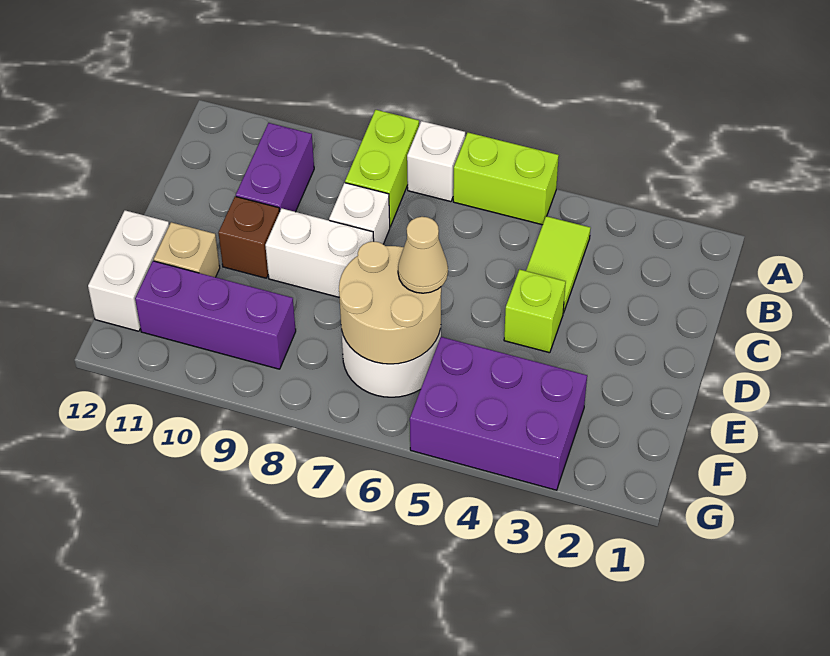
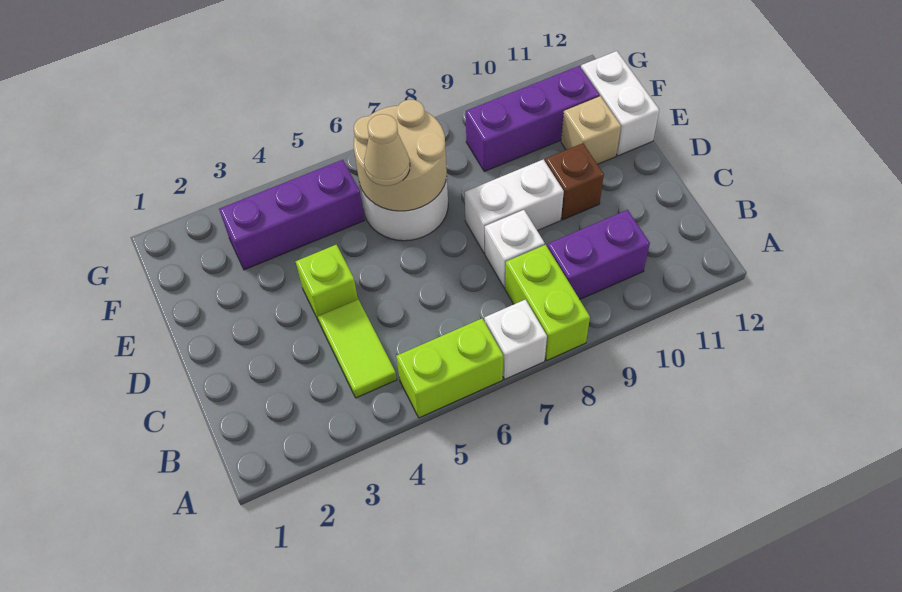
purple brick B10:C10 level 1 -> purple brick B9:B10 level 1
purple brick F3:G5 level 1 -> purple brick F3:F5 level 1

